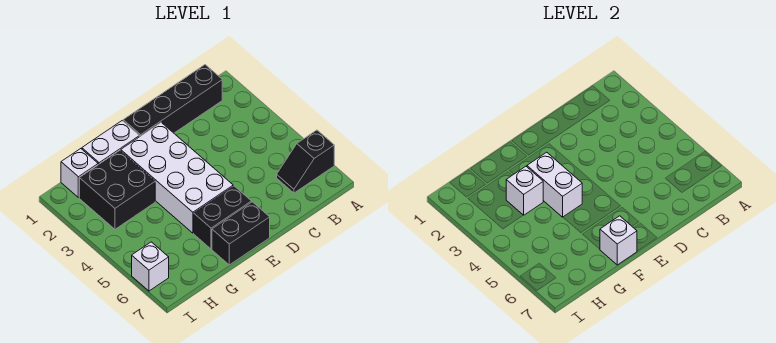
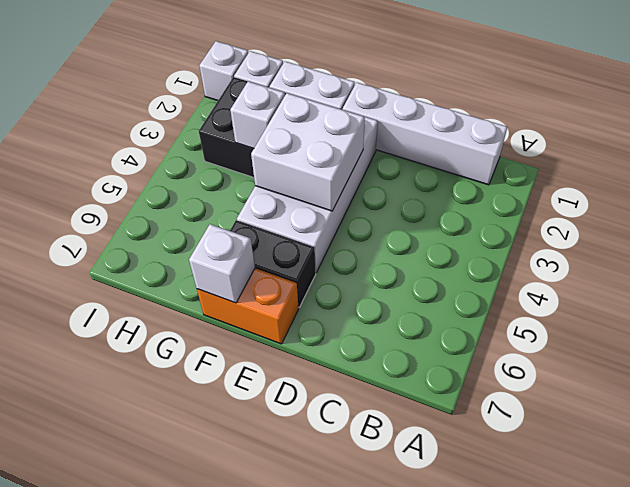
black slope A6:B6 level 1 top A -> none
black brick B1:E1 level 1 -> white brick B1:E1 level 1
black brick E7:F7 level 1 -> orange brick E7:F7 level 1
white brick F3:F4 level 2 -> white brick E3:F4 level 2
white brick I6 level 1 -> white brick I1 level 1

